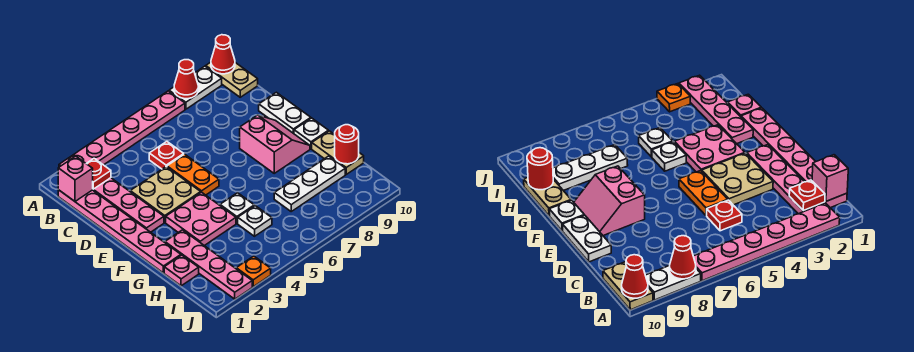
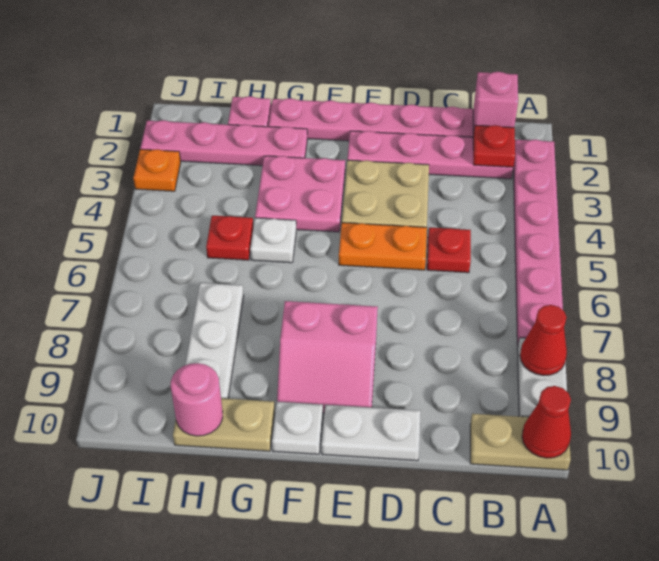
white plate H5 level 1 -> red plate H5 level 1
red round brick H10 level 2 -> pink round brick H10 level 2

